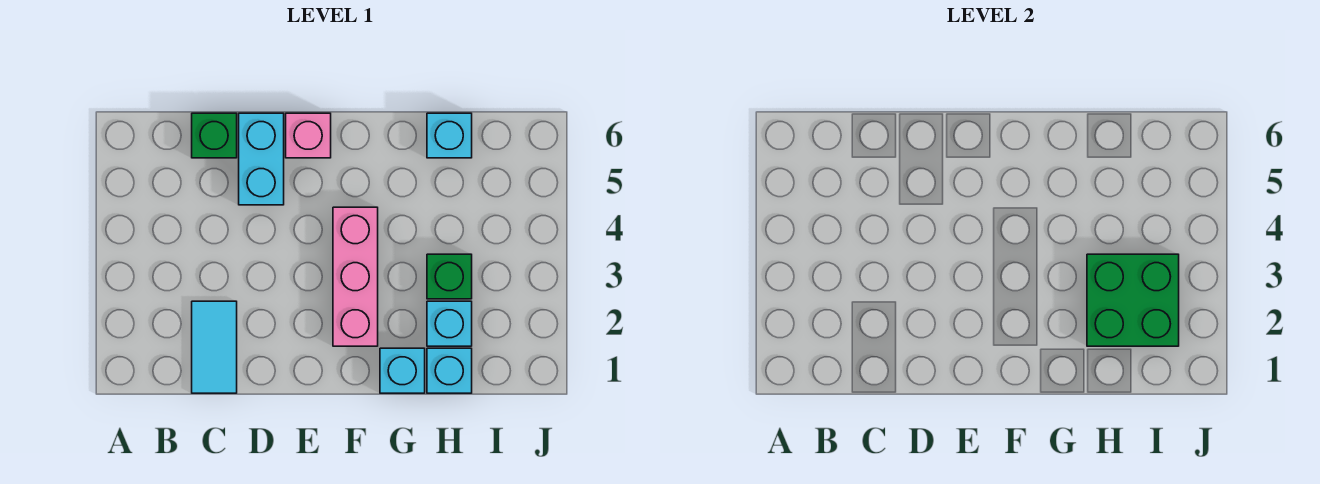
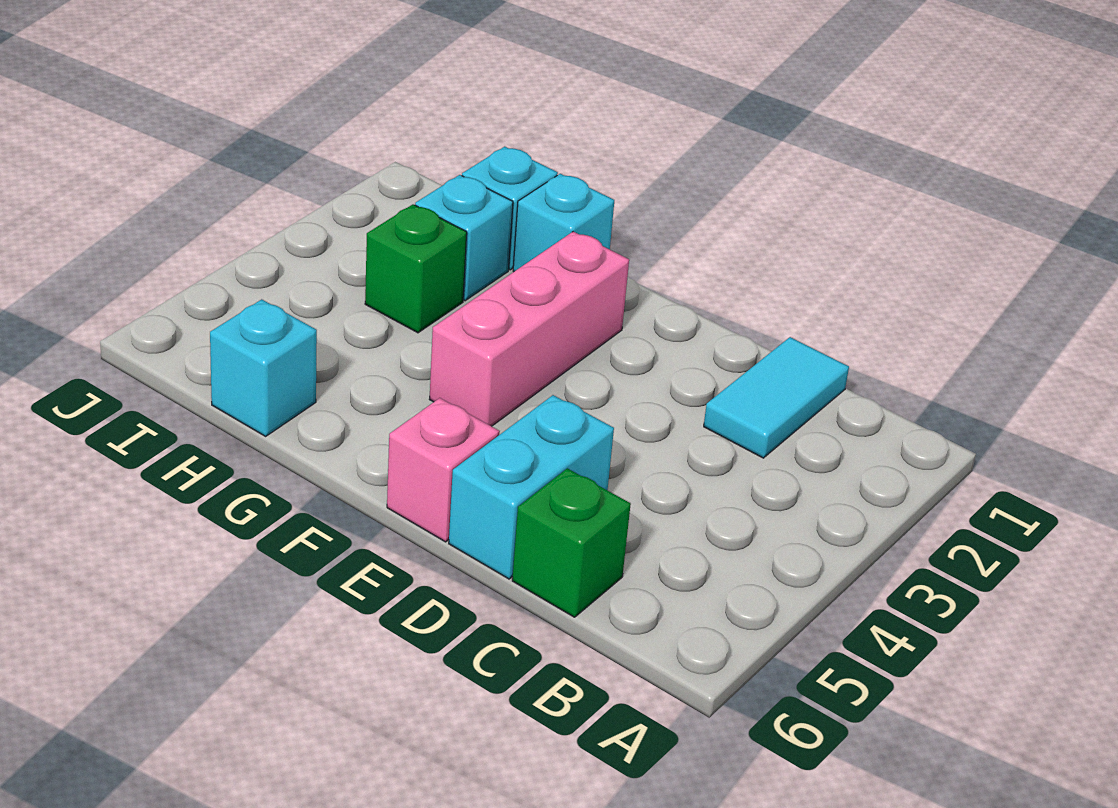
green brick H2:I3 level 2 -> none

